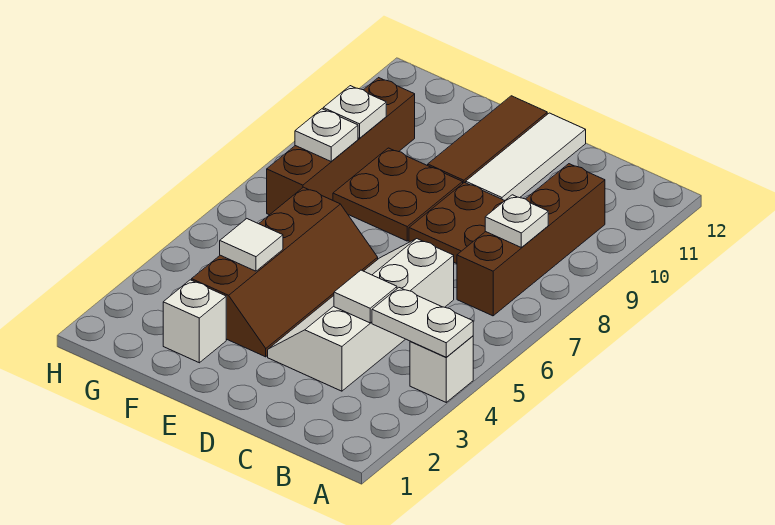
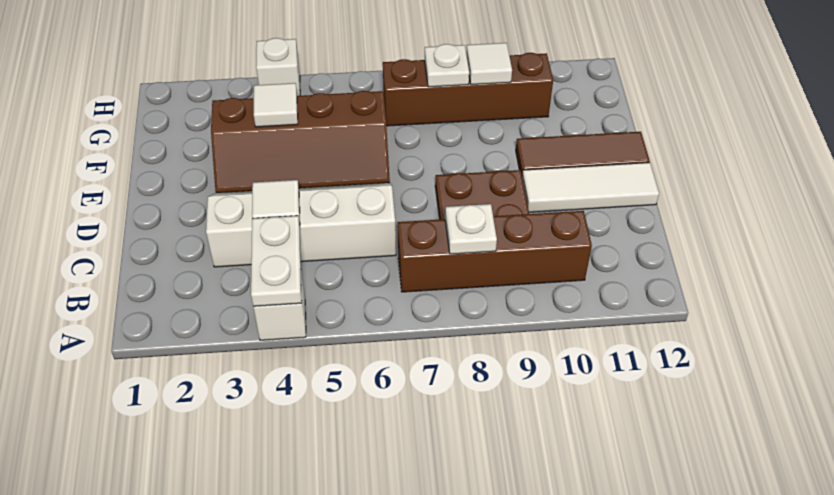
brown plate E8:F9 level 1 -> none
white brick F2 level 1 -> white brick H4 level 1
white plate G9 level 2 -> white tile G9 level 2

